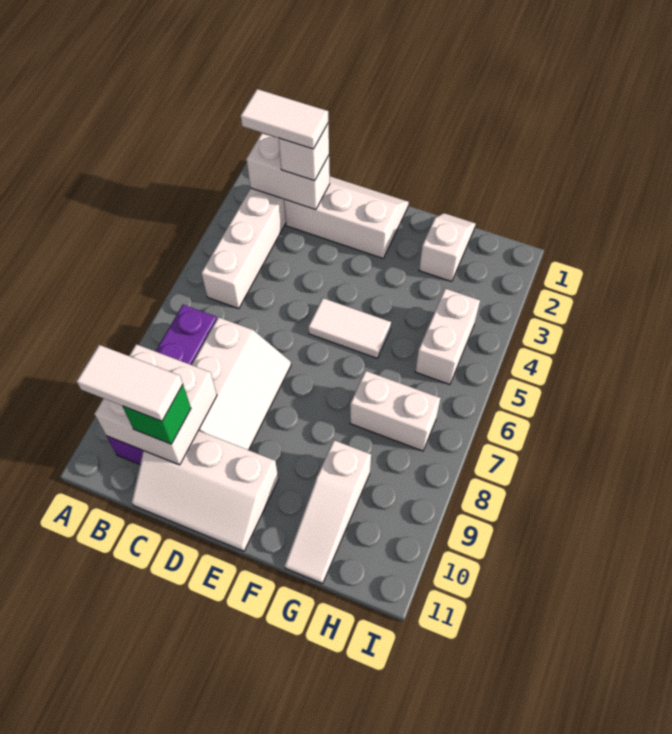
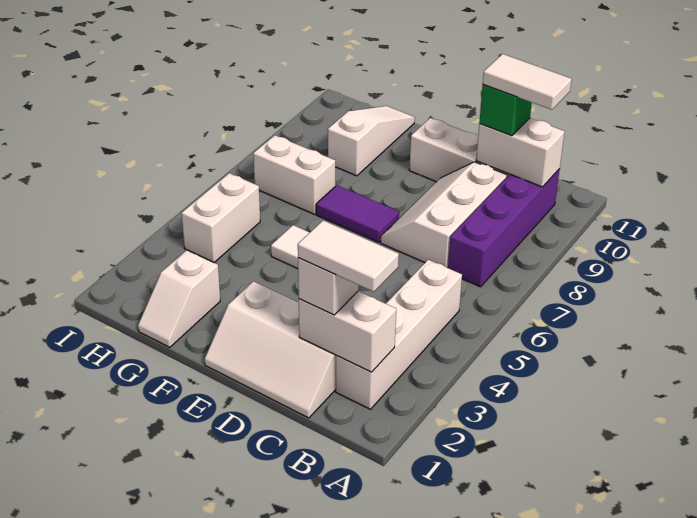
white brick B9:C10 level 2 -> white brick B10:C10 level 2
none -> purple tile E7:F7 level 1

